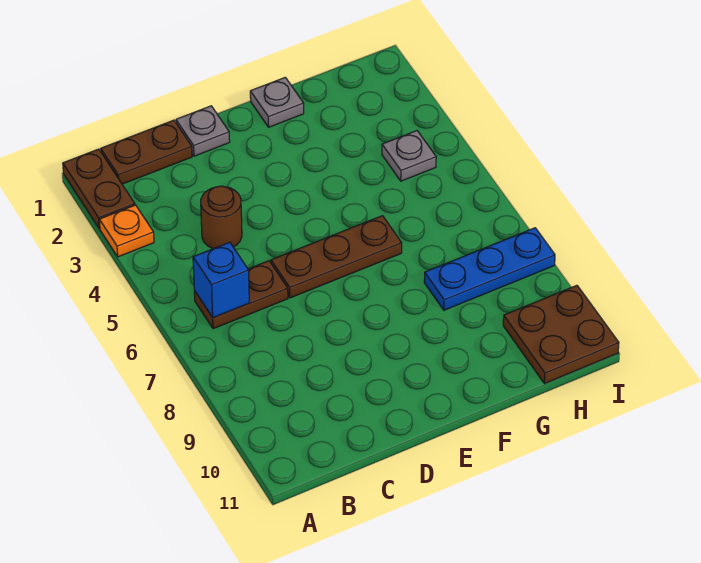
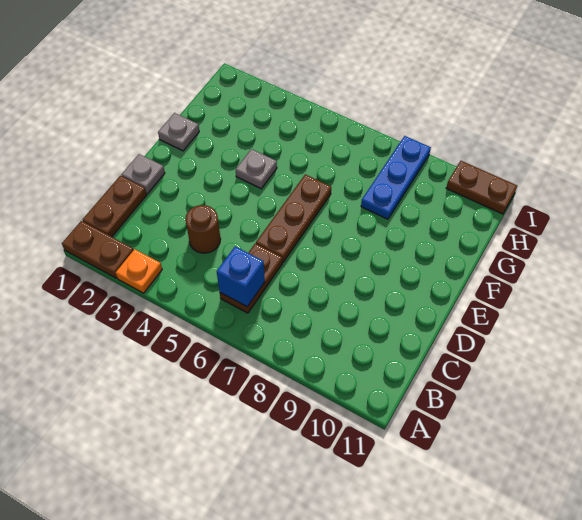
grey plate H4 level 1 -> grey plate F4 level 1
brown plate H10:I11 level 1 -> brown plate I10:I11 level 1

